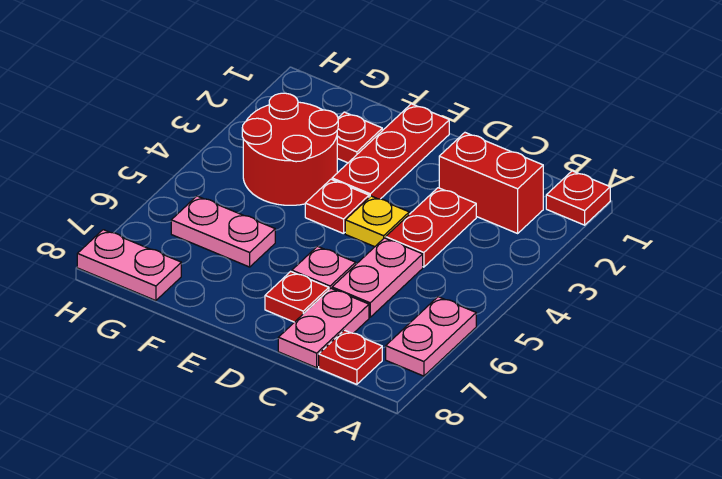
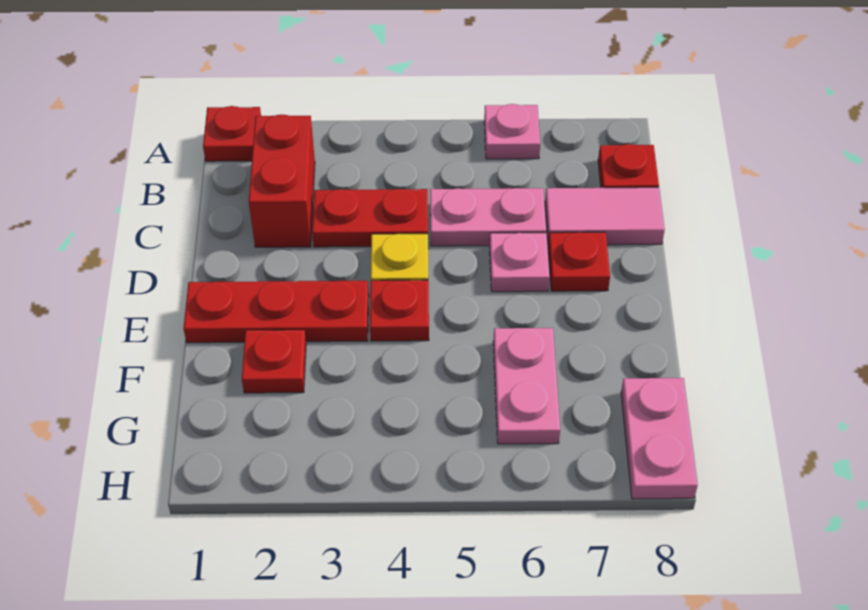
pink plate A6:A7 level 1 -> pink plate A6 level 1
pink plate C7:C8 level 1 -> pink tile C7:C8 level 1
red round brick F3:G4 level 1 -> none

